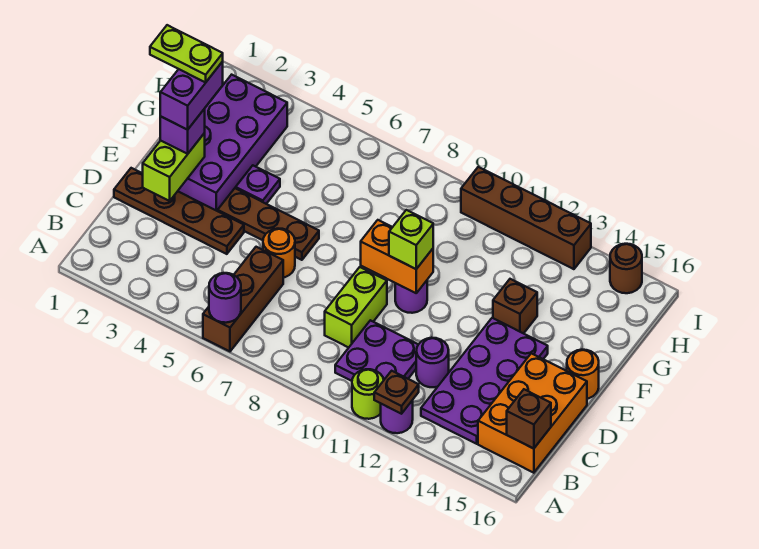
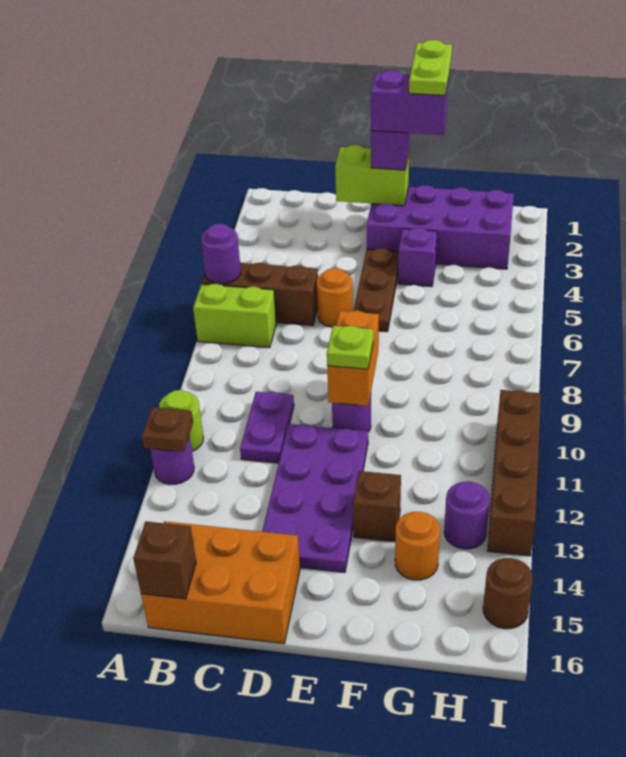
purple plate B10:C11 level 1 -> purple plate C10:C11 level 1
purple plate B13:E14 level 1 -> purple plate D11:E14 level 1
lime brick C9:D9 level 1 -> lime brick A7:B7 level 1
purple round brick C12 level 1 -> purple round brick H13 level 1
brown plate D1:D4 level 1 -> none
lime brick E10 level 3 -> lime plate E10 level 3
orange round brick E16 level 1 -> orange round brick G14 level 1
purple plate F4 level 1 -> purple brick F4 level 1

